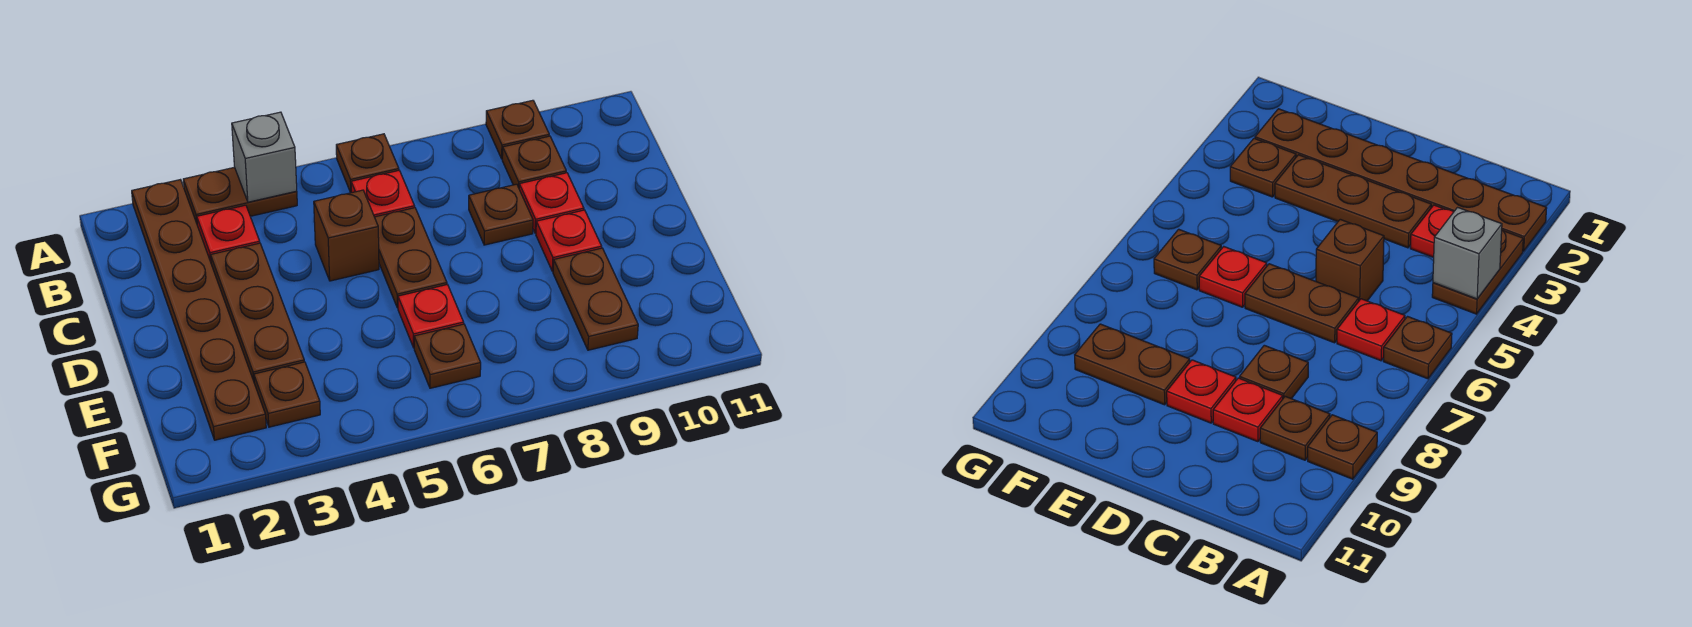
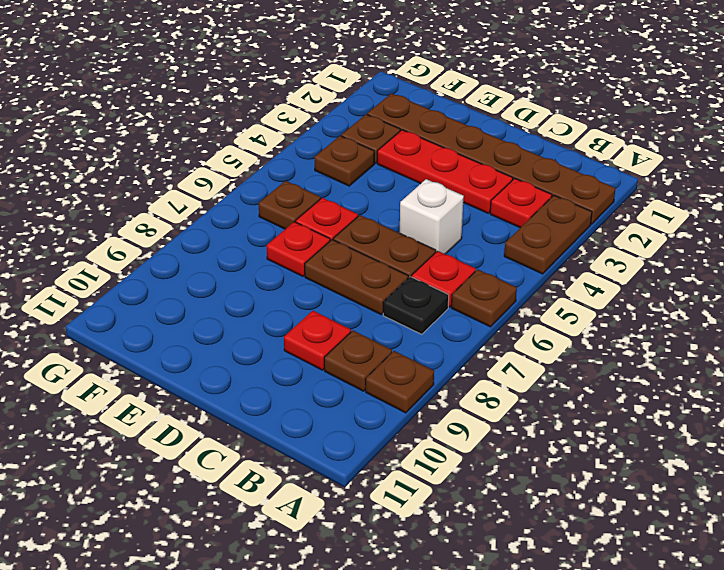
grey brick A4 level 2 -> none
none -> black plate B7 level 1
brown plate C3:E3 level 1 -> red plate C3:E3 level 1
brown brick C5 level 1 -> white brick C5 level 1
brown plate C8 level 1 -> brown plate F4 level 1
red plate D9 level 1 -> red plate E7 level 1
brown plate E9:F9 level 1 -> brown plate C7:D7 level 1

